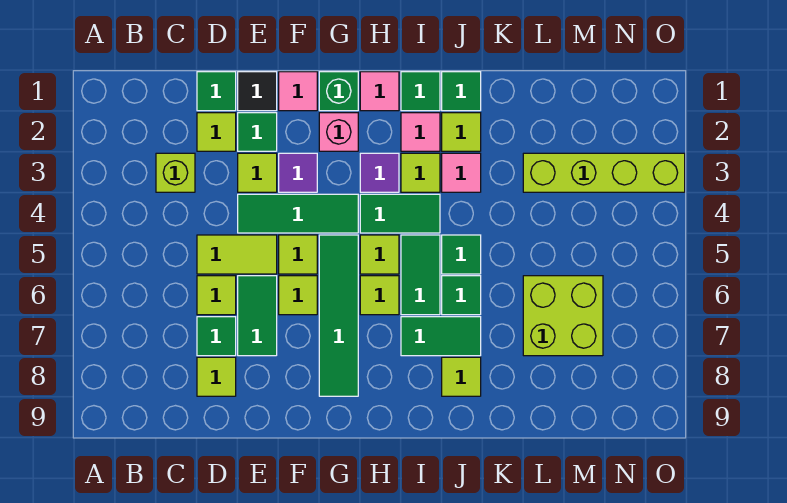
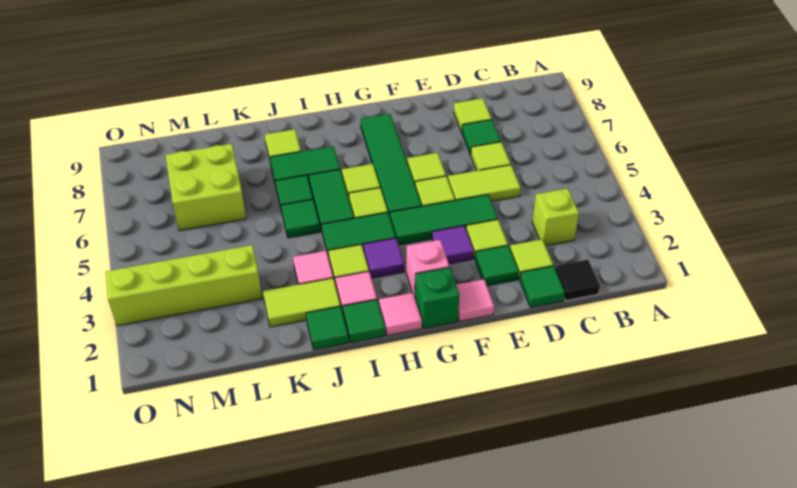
black tile E1 level 1 -> black tile C1 level 1
green tile E6:E7 level 1 -> none
lime tile J2 level 1 -> lime tile J2:K2 level 1

